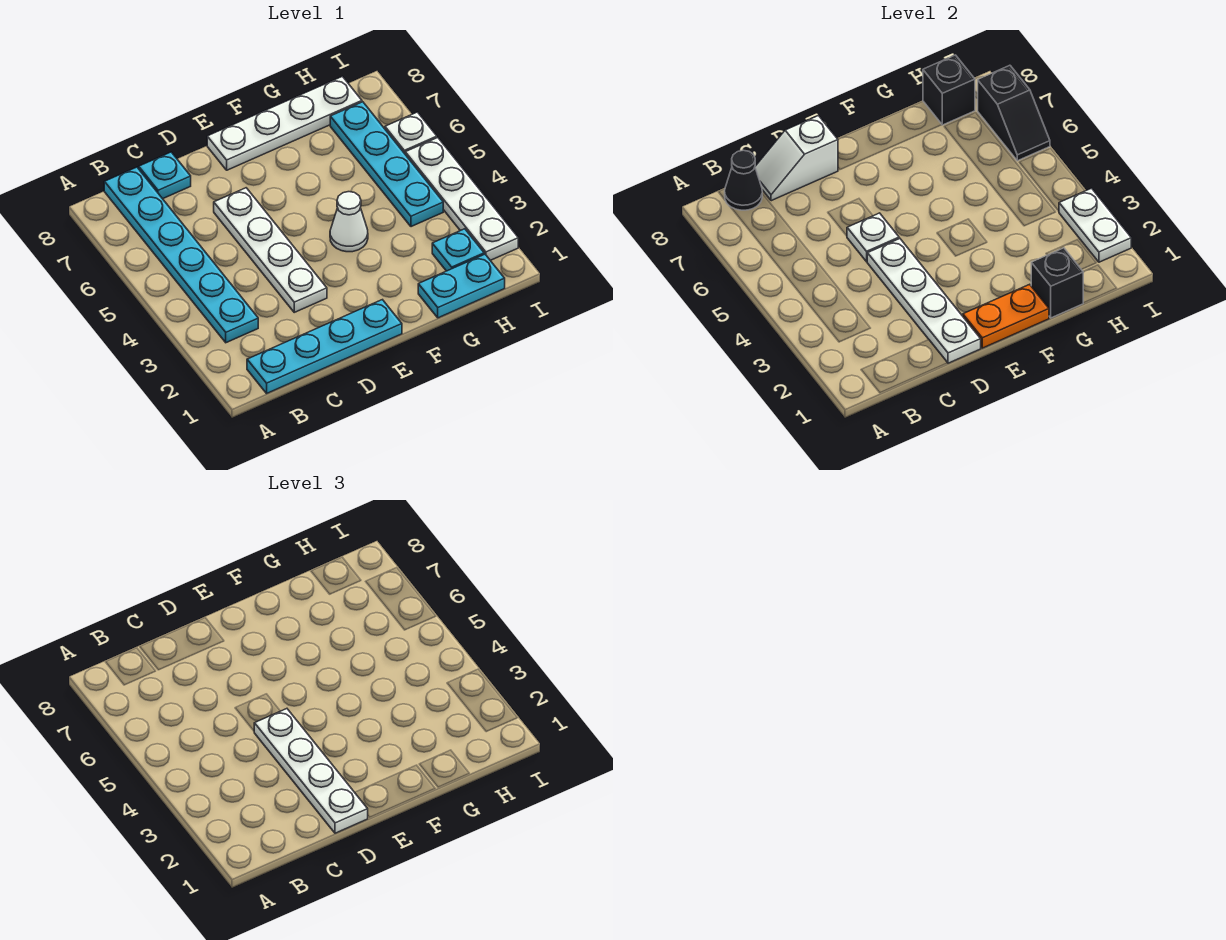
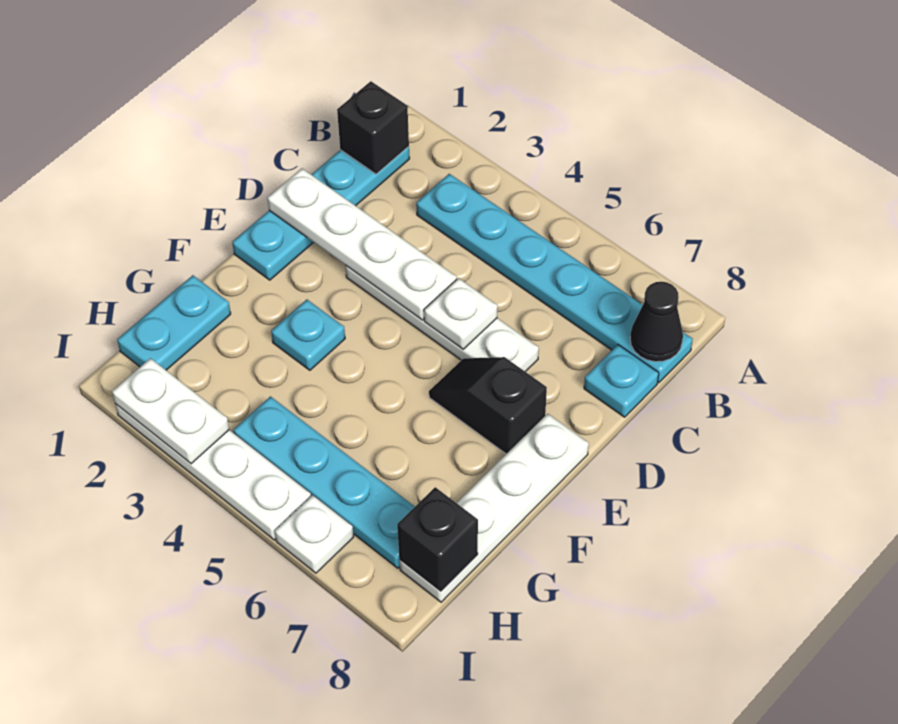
white slope C8:D8 level 2 top D -> none
white plate D1:D4 level 3 -> none
orange plate E1:F1 level 2 -> none
white cone F4 level 1 -> none
black brick G1 level 2 -> black brick B1 level 2
cyan plate H2 level 1 -> cyan plate F3 level 1
black slope I6:I7 level 2 top 7 -> black slope E6:E7 level 1 top 7

